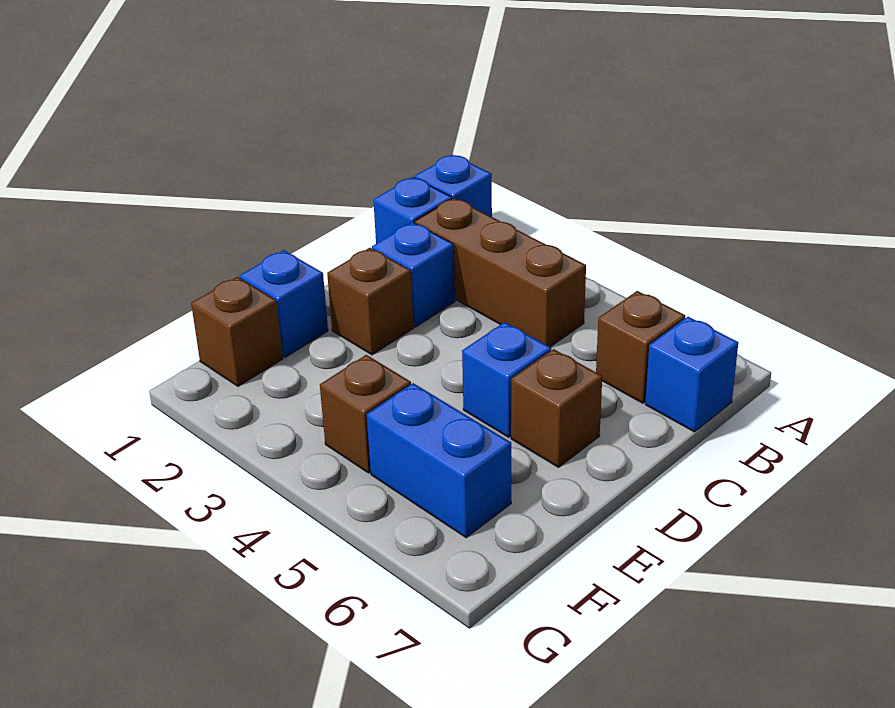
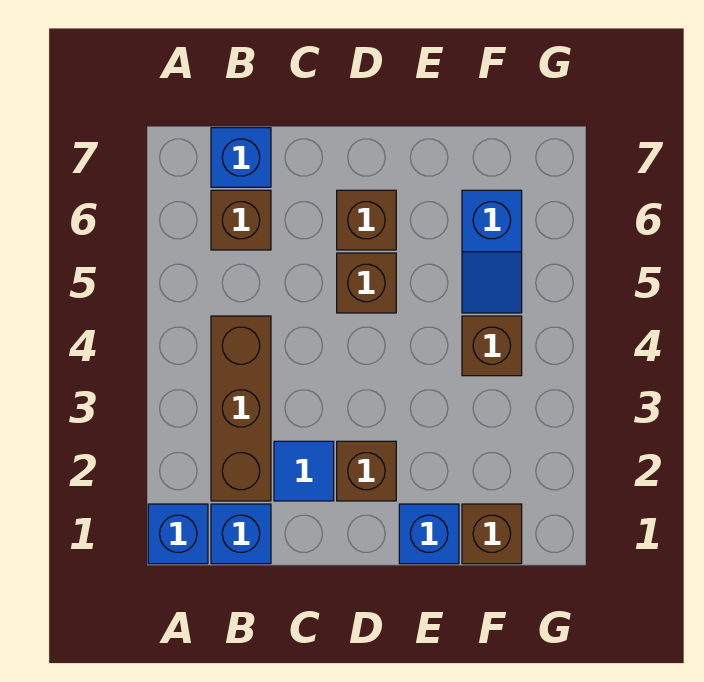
blue brick C2 level 1 -> blue tile C2 level 1
blue brick D5 level 1 -> brown brick D5 level 1
blue brick F5:F6 level 1 -> blue slope F5:F6 level 1 top 6

